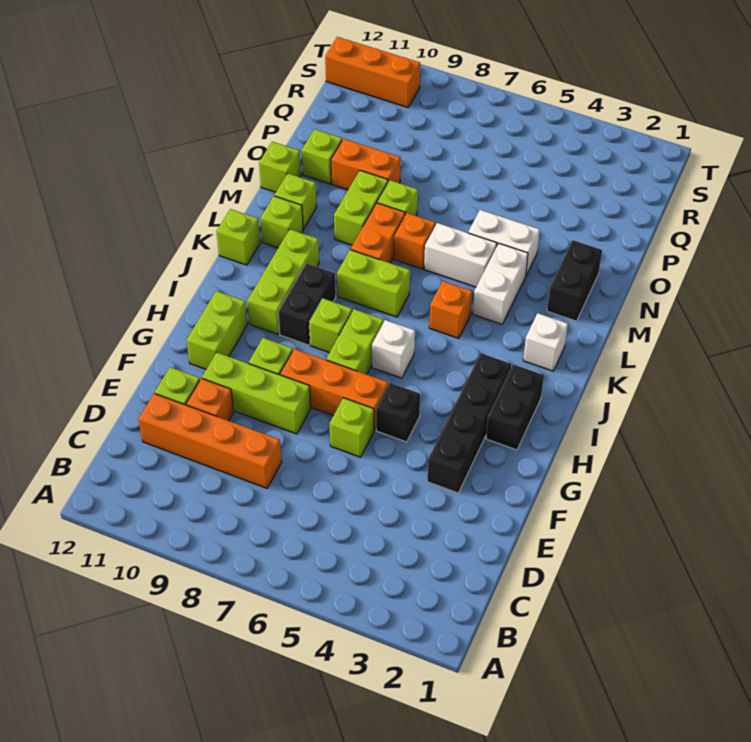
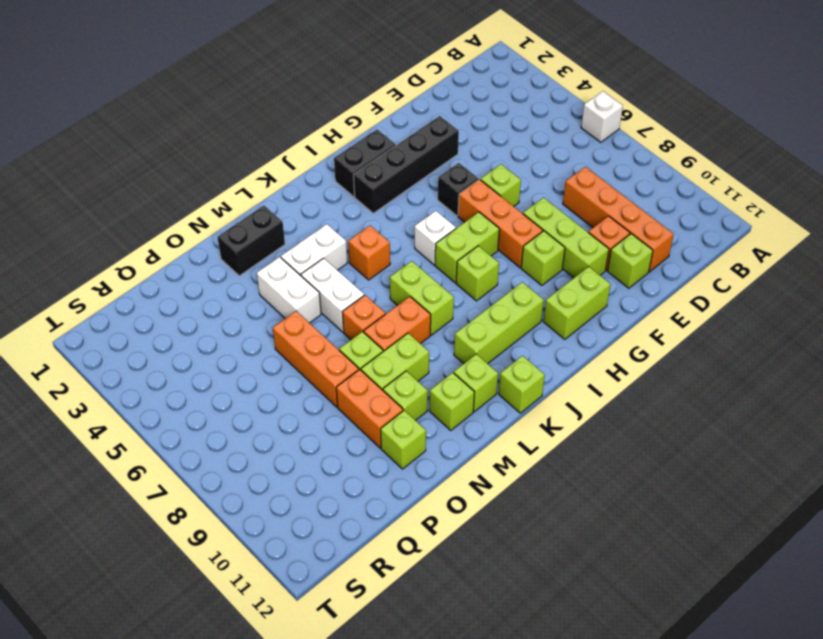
black brick I9:J9 level 1 -> none
white brick K2 level 1 -> white brick A6 level 1
lime brick N12 level 1 -> lime brick N10 level 1
orange brick S10:S12 level 1 -> orange brick O6:O8 level 1

